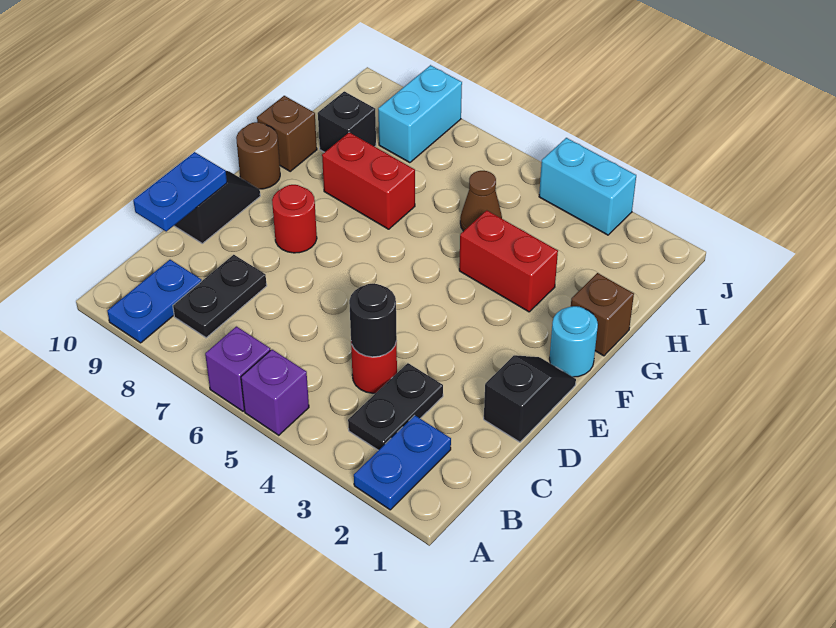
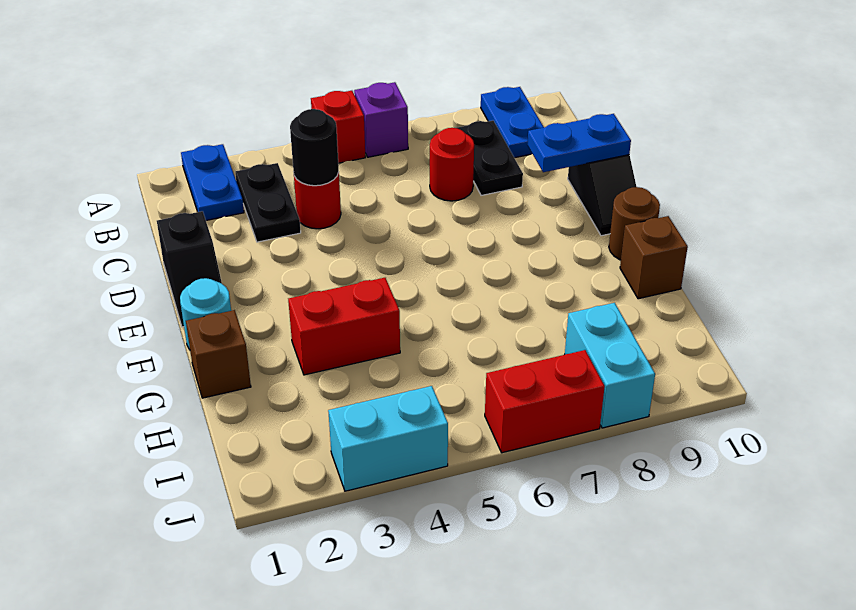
purple brick A5 level 1 -> red brick A5 level 1
blue plate C10:D10 level 2 -> blue plate D9:D10 level 2
red round brick E8 level 1 -> red round brick C7 level 1
red brick G7:G8 level 1 -> red brick J6:J7 level 1
brown cone H5 level 1 -> none
black brick H9 level 1 -> none

